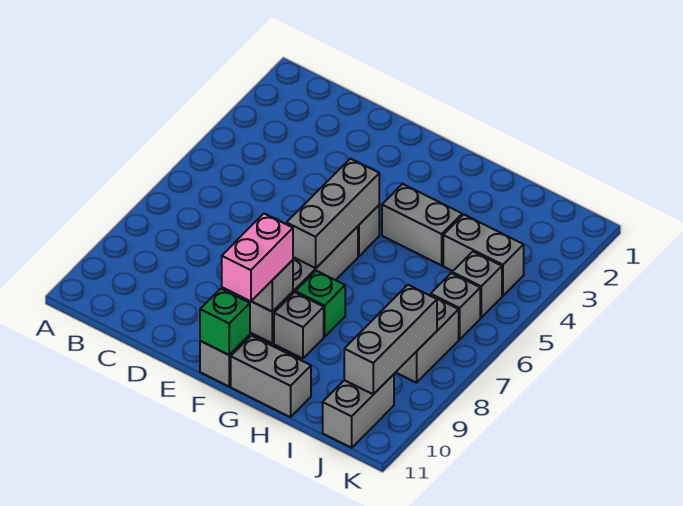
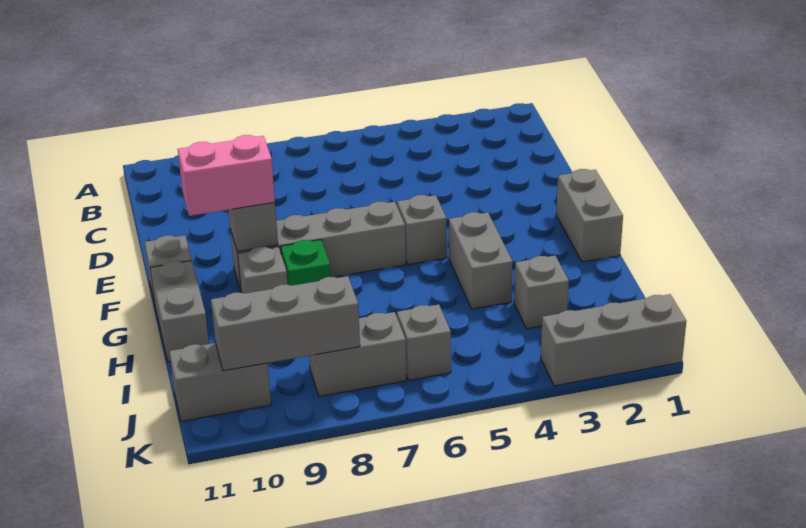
grey brick F5:F7 level 2 -> grey brick K1:K3 level 1
green brick F11 level 2 -> none
grey brick I4:J4 level 1 -> grey brick F1:G1 level 1
grey brick J5 level 1 -> grey brick I3 level 1

